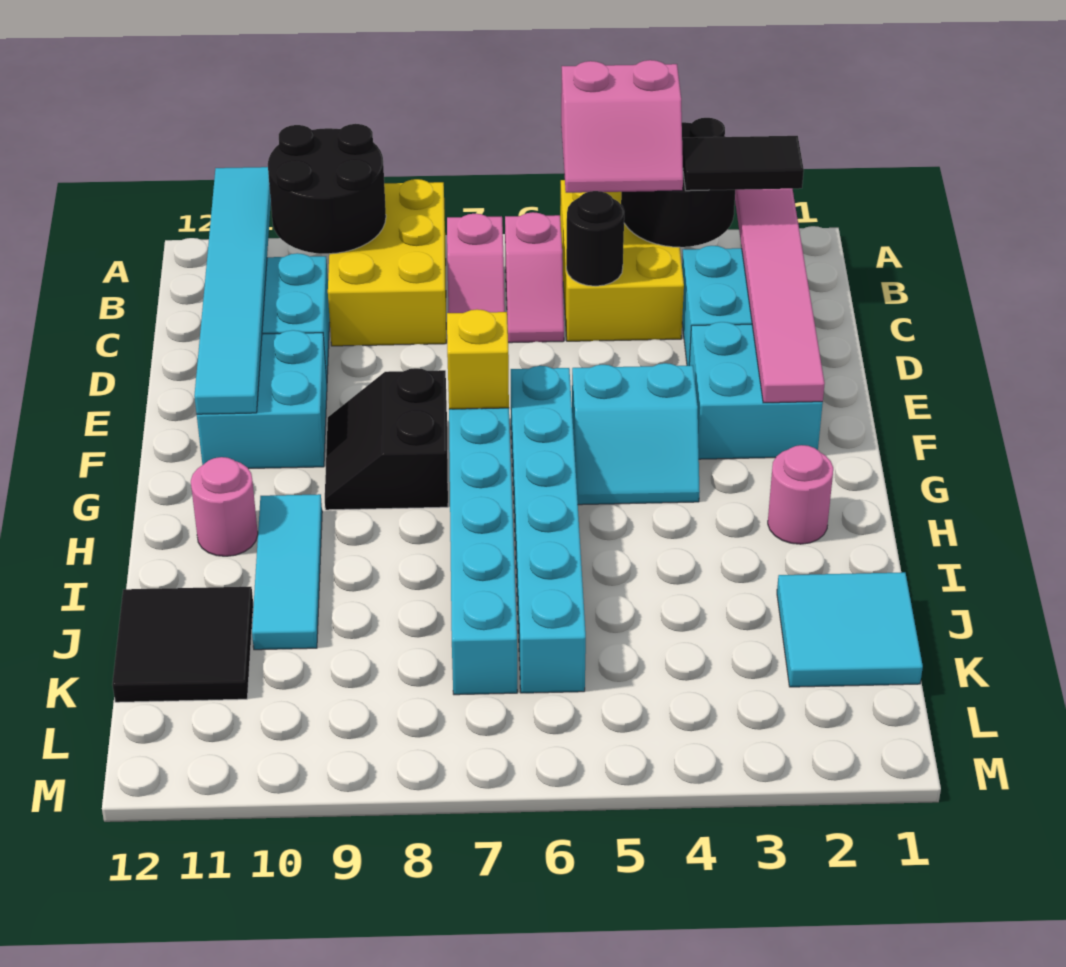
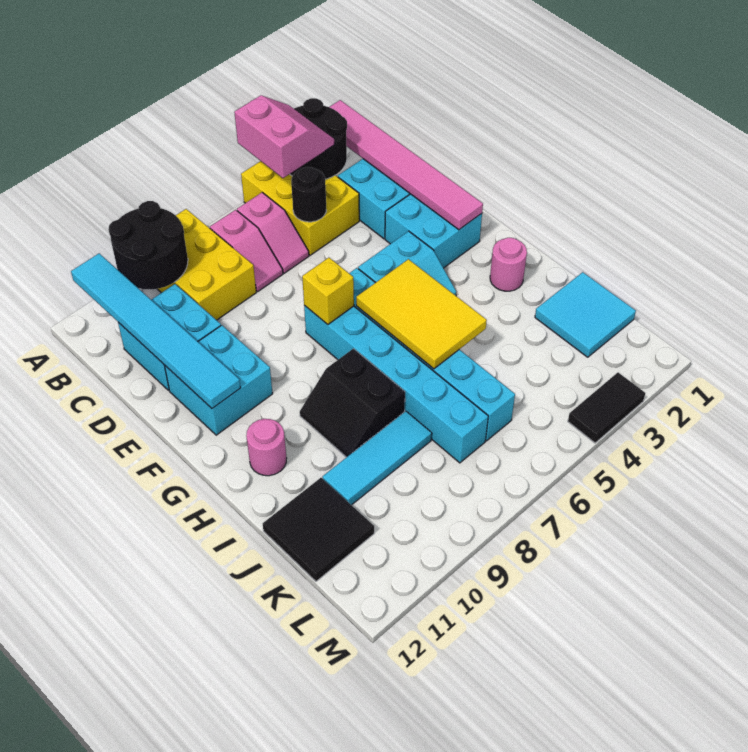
pink slope A4:B5 level 3 top A -> pink slope A4:B5 level 3 top 5
black tile B2:B3 level 3 -> black tile M3:M4 level 1
black slope F8:G9 level 1 top 8 -> black slope H8:I9 level 1 top 8
none -> yellow tile G5:I6 level 2
cyan tile H10:J10 level 1 -> cyan tile J8:J10 level 1

